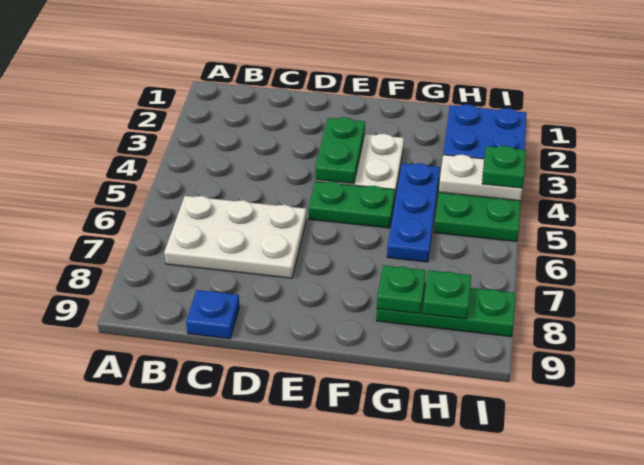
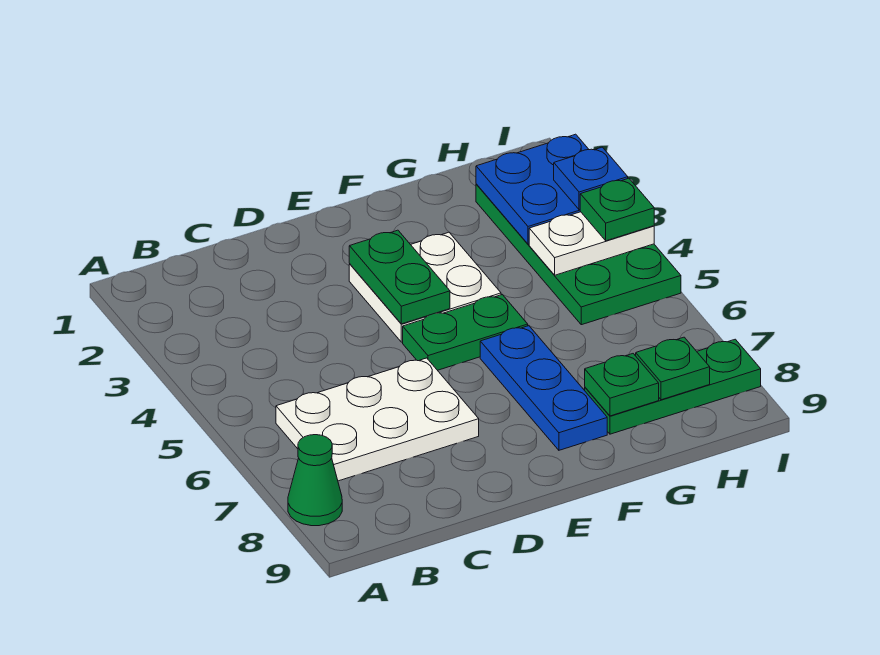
none -> green cone A8 level 1
blue plate C9 level 1 -> blue plate I3 level 3
blue plate G4:G6 level 1 -> blue plate F6:F8 level 1

